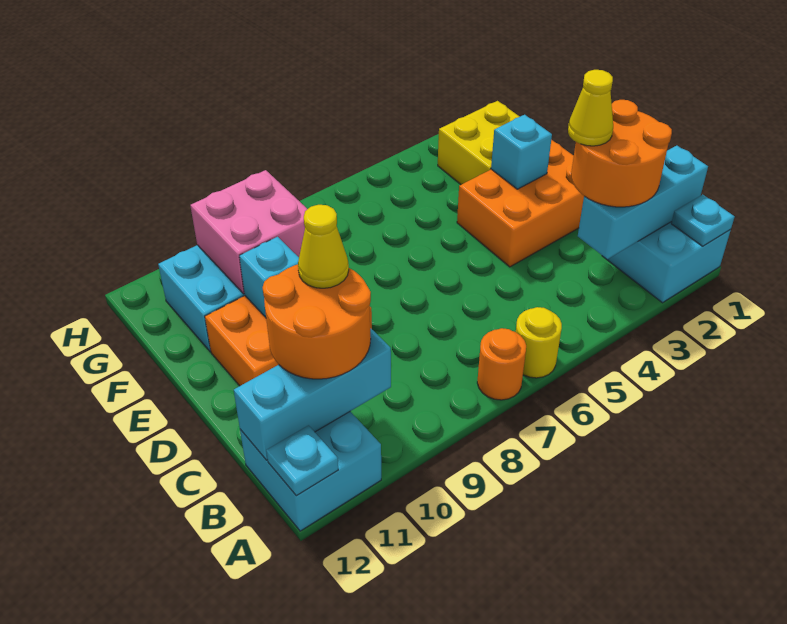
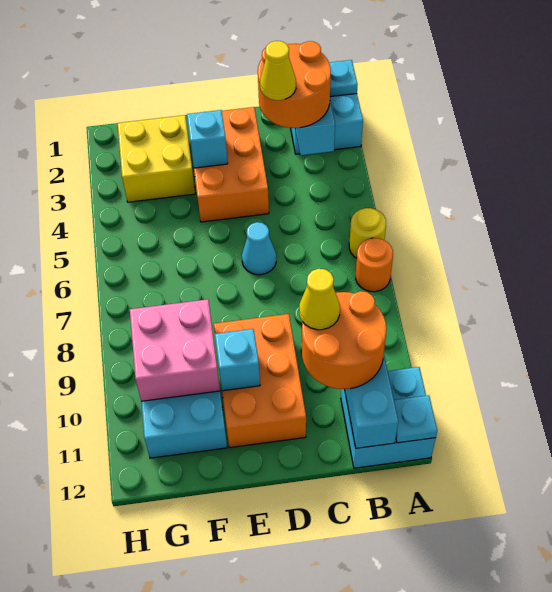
none -> cyan cone D6 level 1

